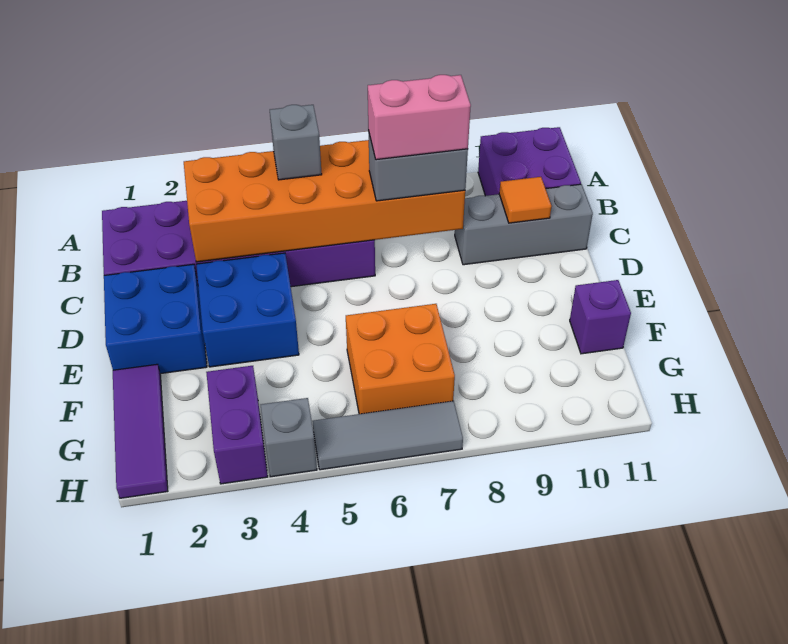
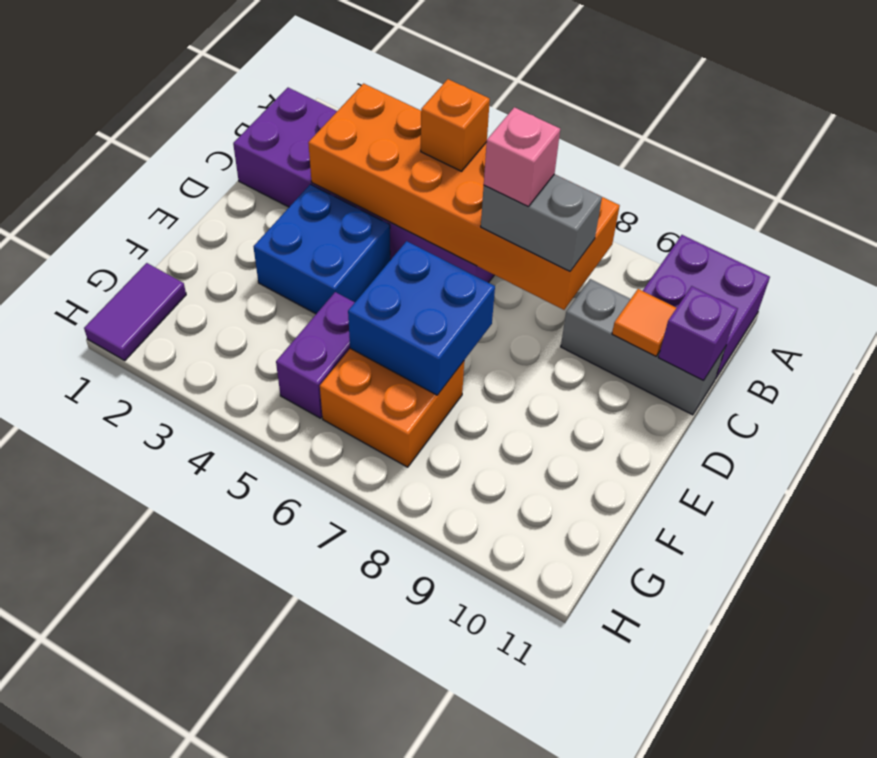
grey brick B5 level 3 -> orange brick B5 level 3
pink brick C7:C8 level 4 -> pink brick C7 level 4
blue brick D1:E2 level 1 -> blue brick E6:F7 level 2
purple tile F1:H1 level 1 -> purple tile G1:H1 level 1
purple brick F11 level 1 -> purple brick C11 level 2
purple brick G3:H3 level 1 -> purple brick F5:G5 level 1
grey brick H4 level 1 -> none
grey tile H5:H7 level 1 -> none

